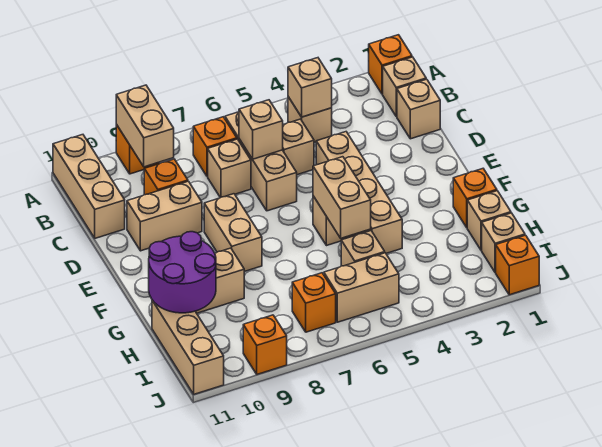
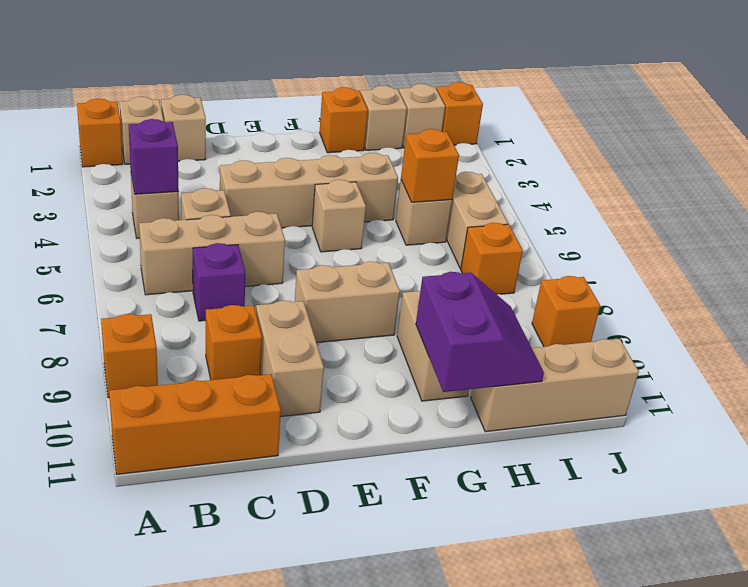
tan brick A9:B9 level 2 -> none
tan brick A11:C11 level 1 -> orange brick A11:C11 level 1
tan brick B4 level 2 -> purple brick B4 level 2
orange brick B7 level 1 -> orange brick H5 level 2
tan brick C6 level 2 -> none
tan brick C7 level 1 -> purple brick C7 level 1
tan brick F5:G5 level 2 -> none
purple round brick G10:H11 level 2 -> purple slope G10:H11 level 2 top G

